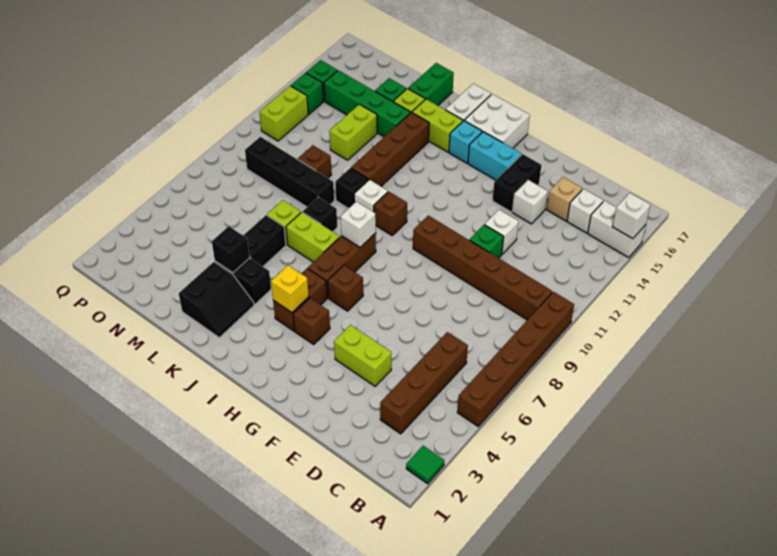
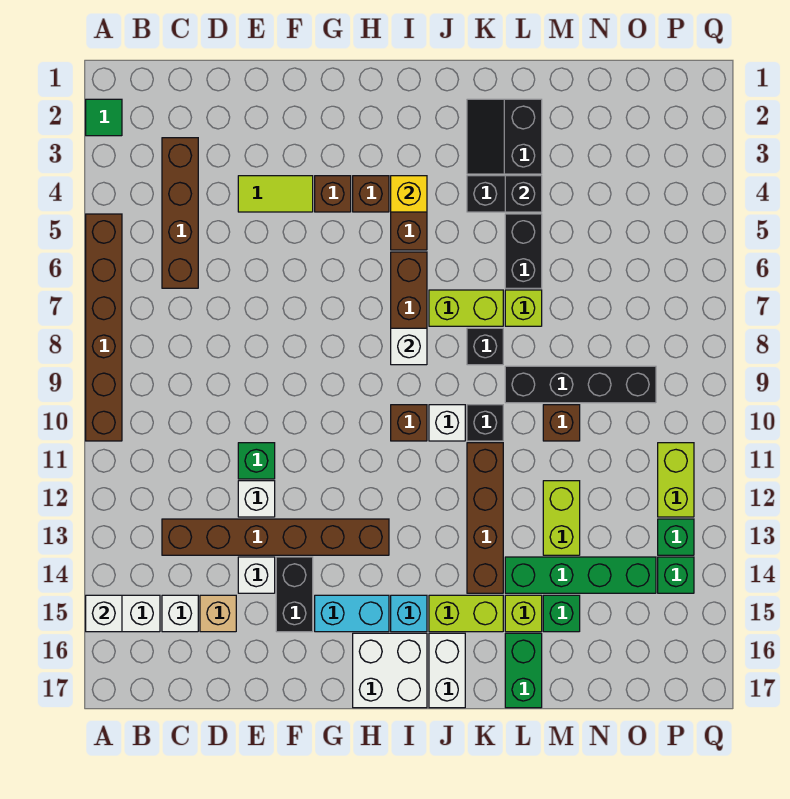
brown brick B10:G10 level 1 -> brown brick C13:H13 level 1
lime brick E4:F4 level 1 -> lime tile E4:F4 level 1
brown brick H6 level 1 -> brown brick G4 level 1

